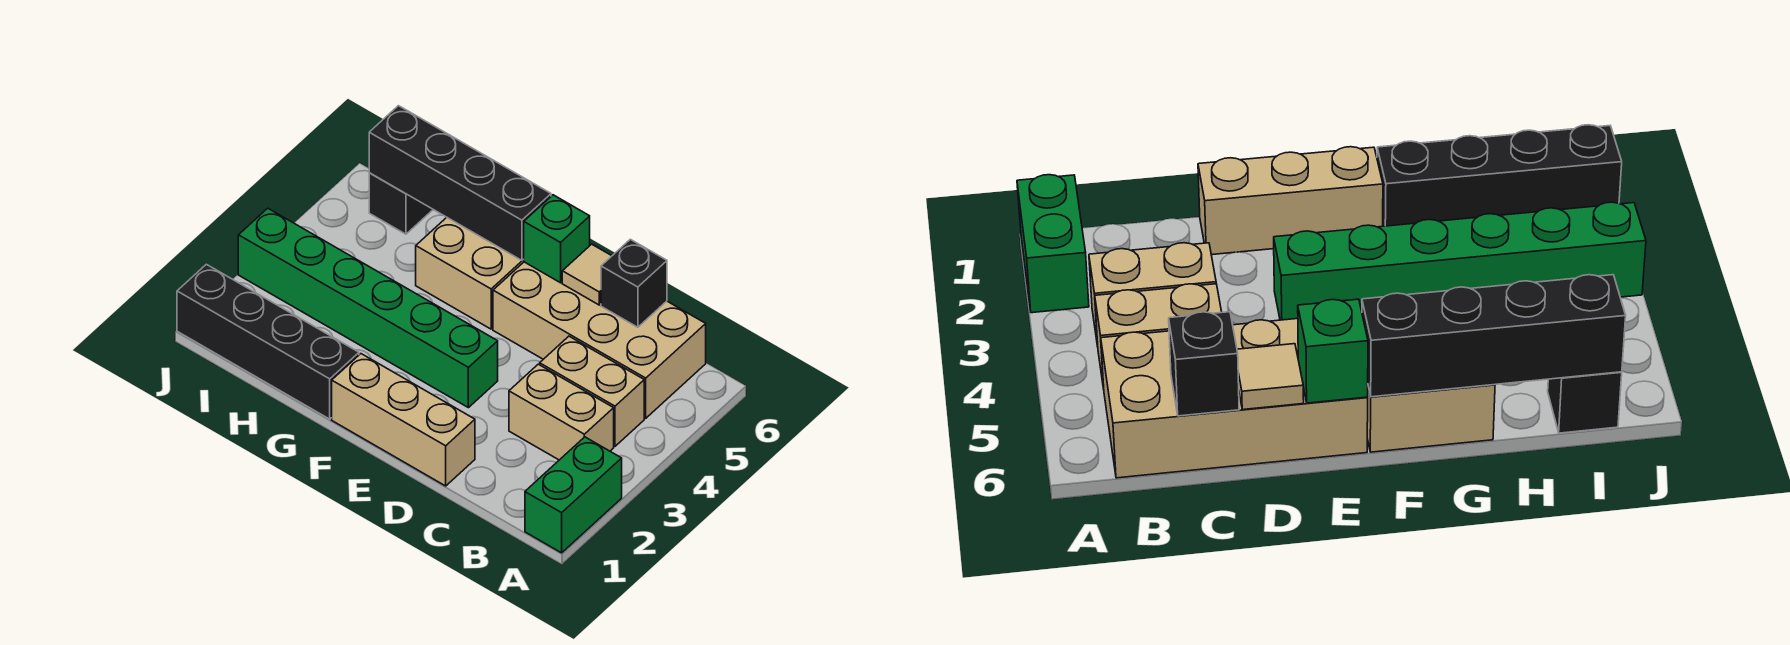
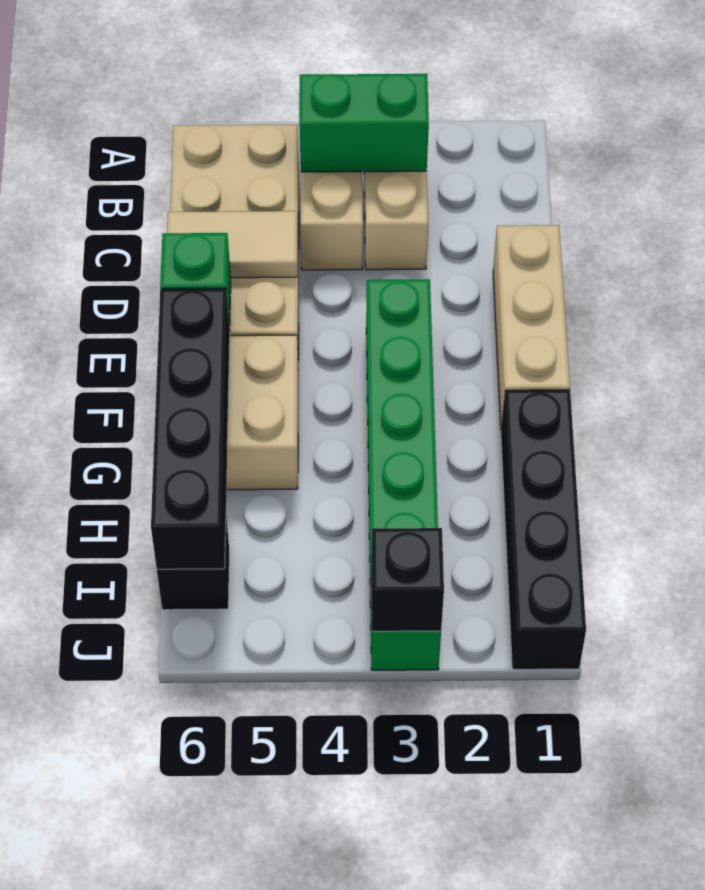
green brick A1:A2 level 1 -> green brick B3:B4 level 2
black brick C6 level 2 -> black brick J3 level 2
tan tile D6 level 2 -> tan tile D5:D6 level 2

